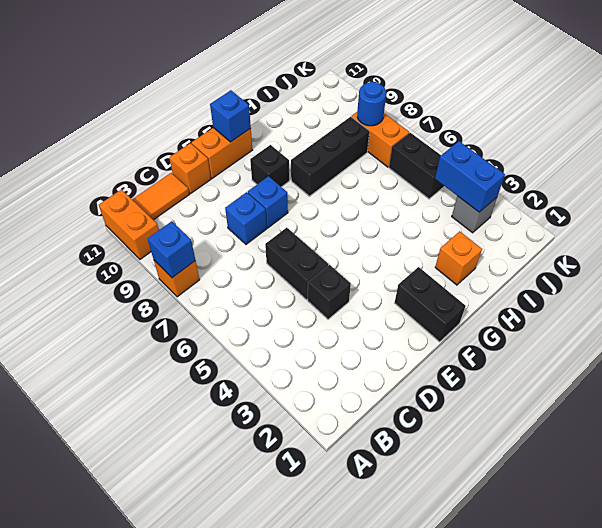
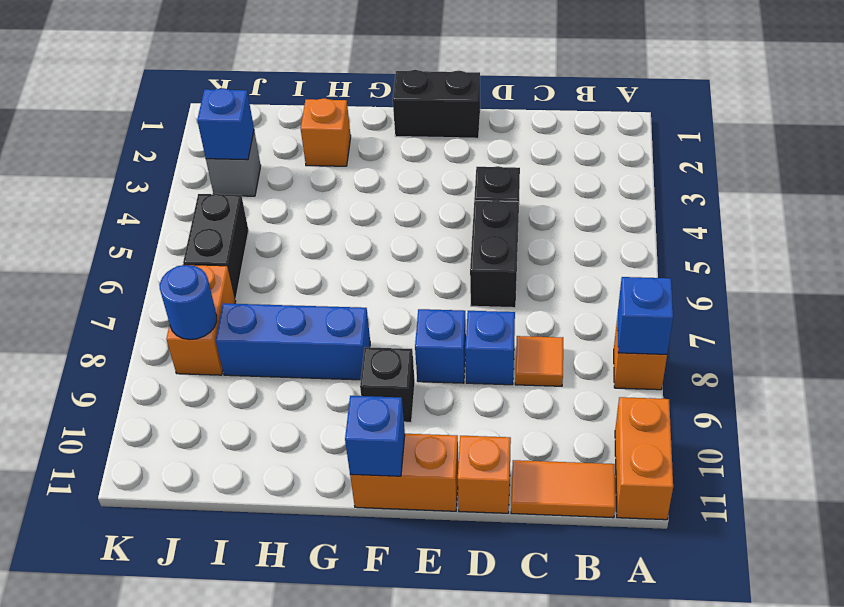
none -> orange tile C8 level 1
black brick F1:F2 level 1 -> black brick E1:F1 level 1
black brick G8:I8 level 1 -> blue brick G8:I8 level 1
blue brick J3:J4 level 2 -> blue brick J3 level 2

